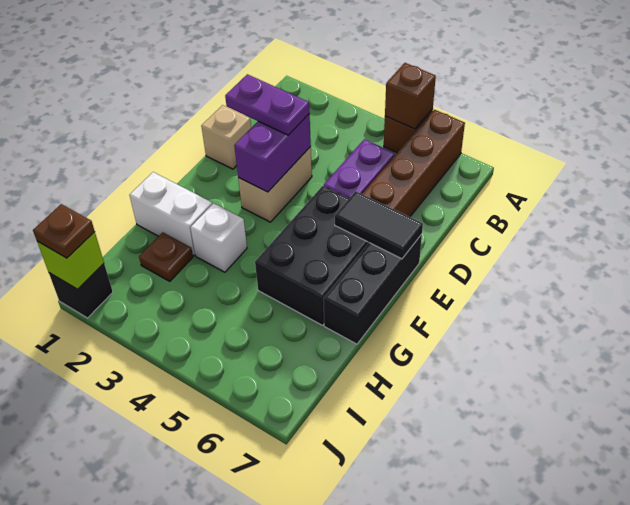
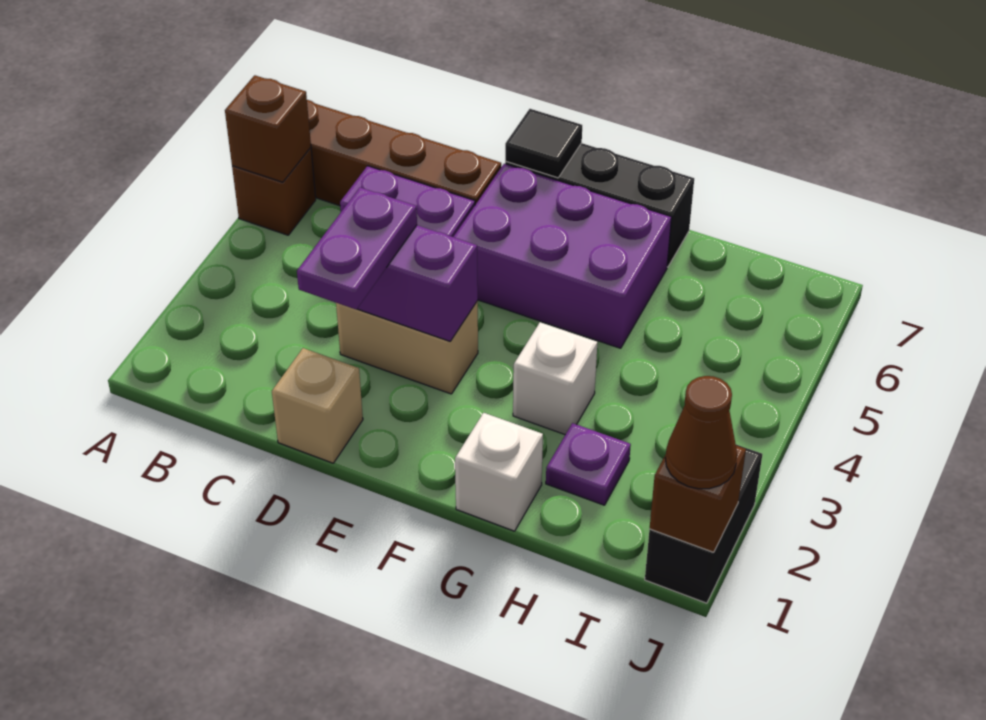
black brick E5:G6 level 1 -> purple brick E5:G6 level 1
black tile E6:E7 level 2 -> black tile E7 level 2
white brick G1:G2 level 1 -> white brick G1 level 1
brown plate H2 level 1 -> purple plate H2 level 1
black brick J1 level 1 -> black brick J1:J2 level 1
lime brick J1 level 2 -> brown brick J1 level 2
brown plate J1 level 3 -> brown cone J1 level 3

